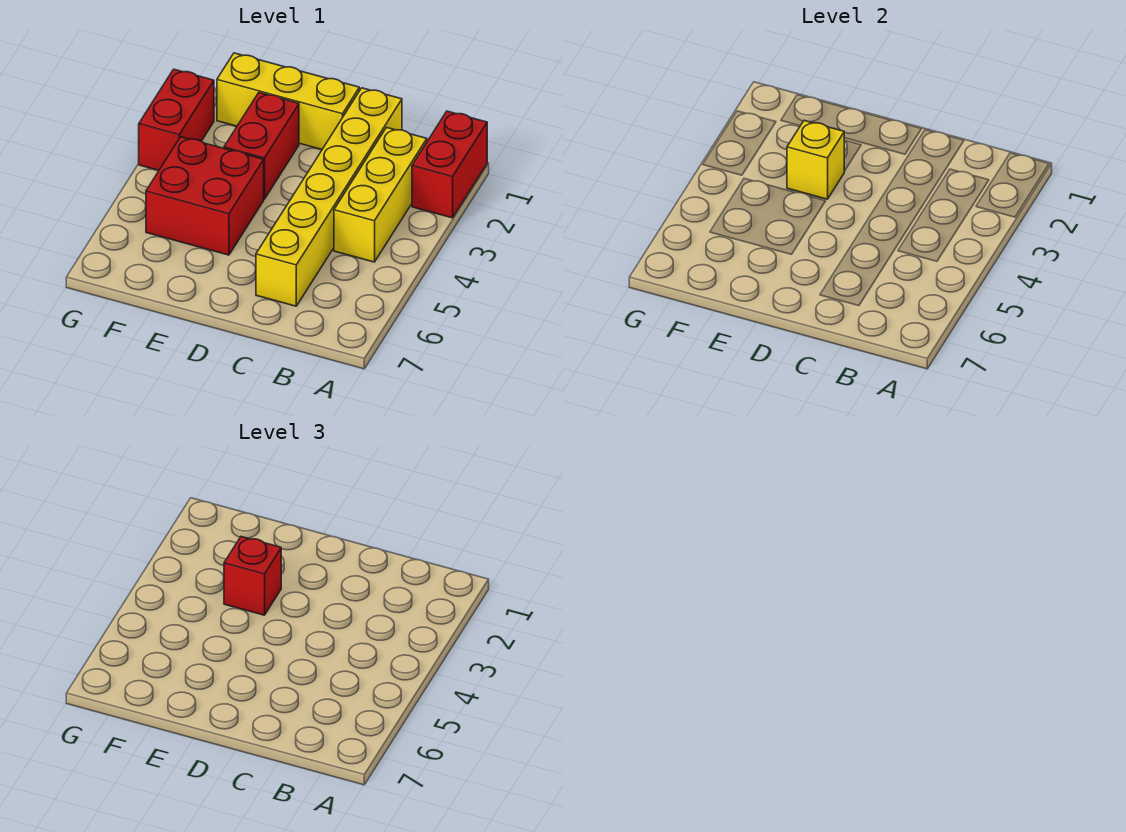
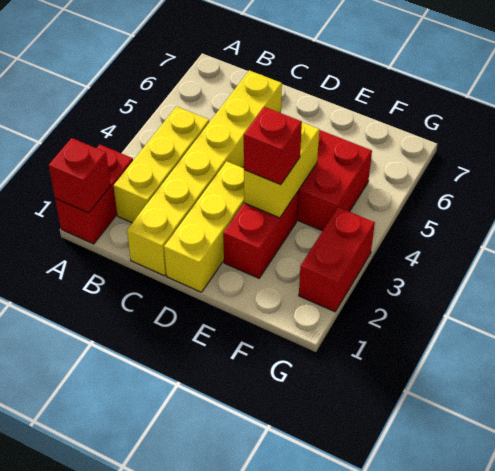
none -> red brick A1 level 2
yellow brick D1:F1 level 1 -> yellow brick D1:D3 level 1
yellow brick E3 level 2 -> yellow brick E3:E4 level 2

